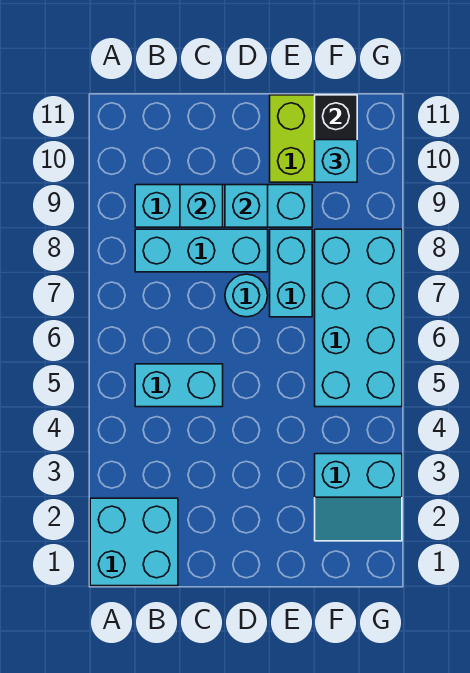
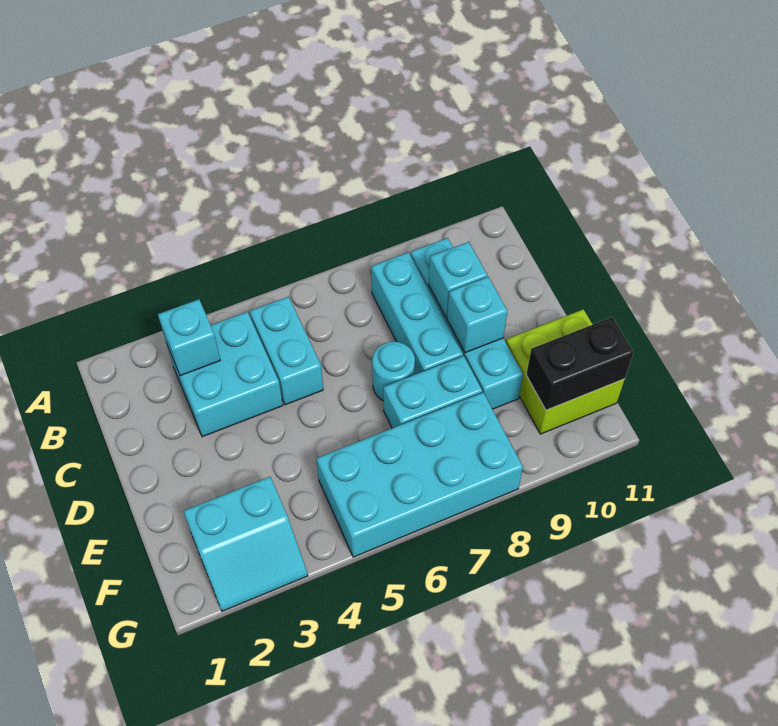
cyan brick A1:B2 level 1 -> cyan brick B3:C4 level 1
cyan slope F2:G3 level 1 top 3 -> cyan slope F2:G3 level 1 top F
cyan brick F10 level 3 -> cyan brick B3 level 2

